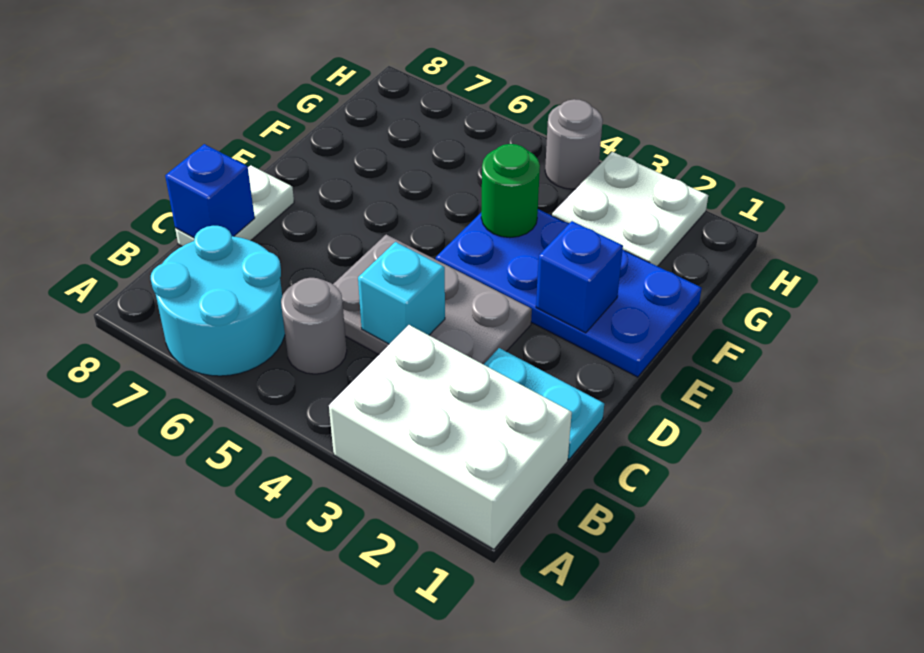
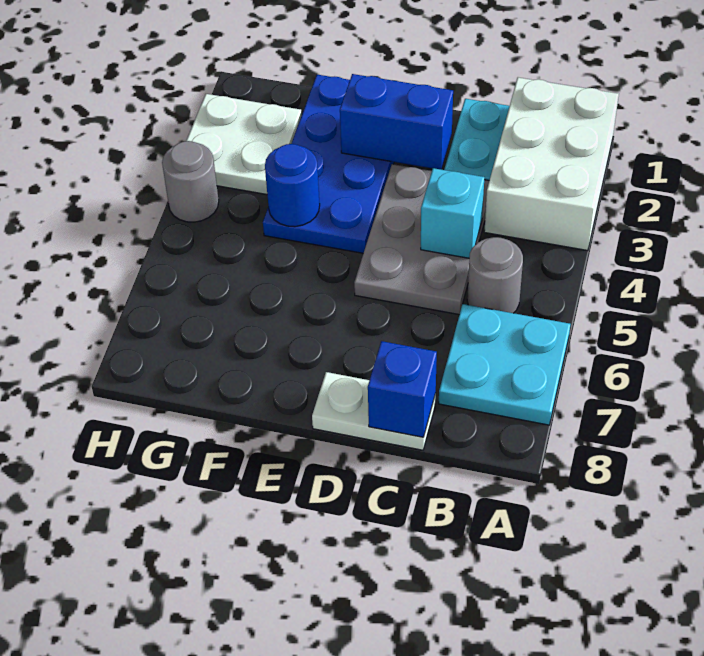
cyan round brick A6:B7 level 1 -> cyan plate A6:B7 level 1
blue brick E2 level 2 -> blue brick D2:E2 level 2
green round brick F4 level 2 -> blue round brick F4 level 2

